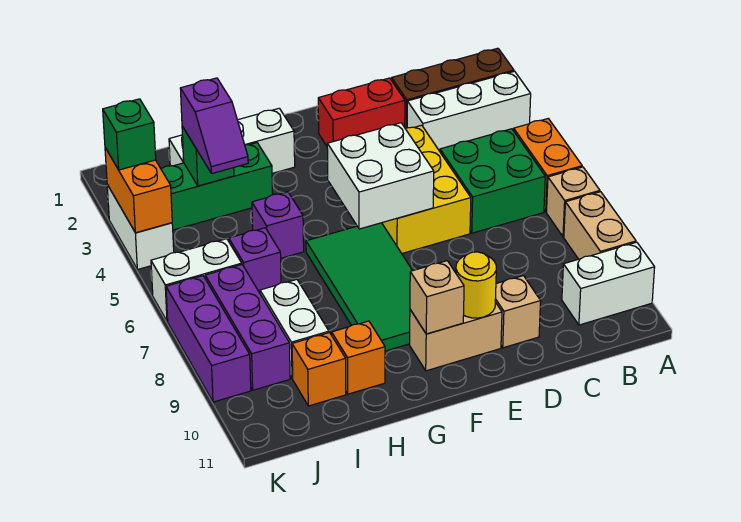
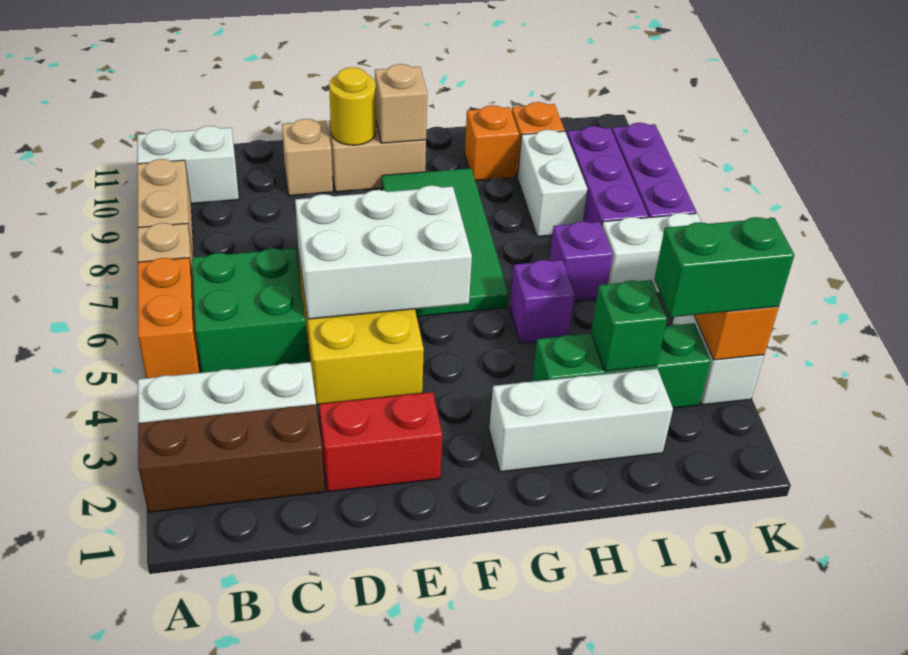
white brick E5:F6 level 2 -> white brick D5:F6 level 2
purple slope I3:I4 level 3 top 3 -> none
green brick K3 level 3 -> green brick J3:K3 level 3

